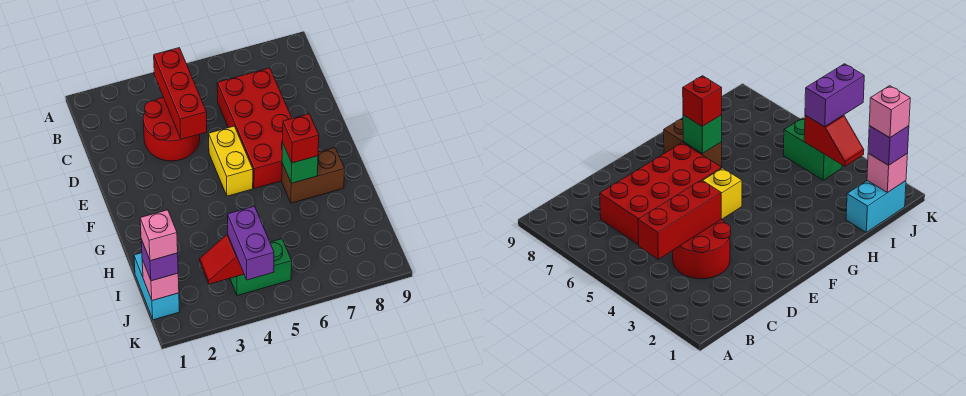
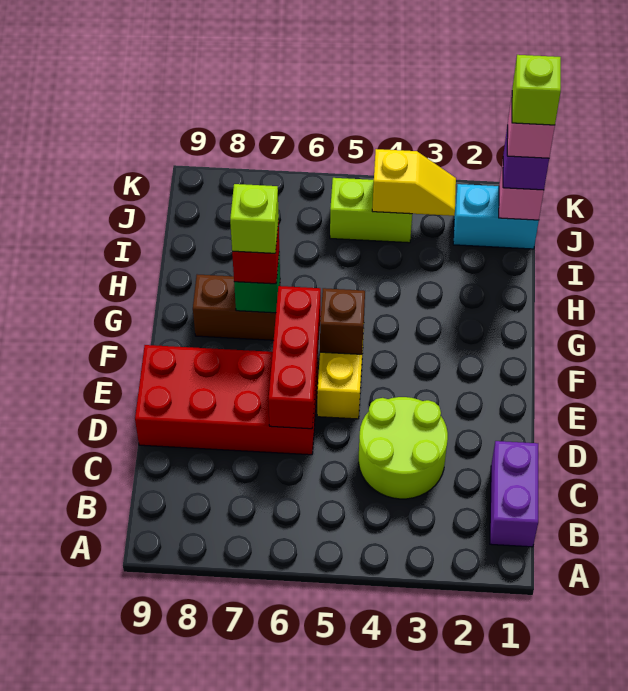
red brick B4:D4 level 2 -> red brick D6:F6 level 2
red round brick C3:D4 level 1 -> lime round brick C3:D4 level 1
red brick C6:F7 level 1 -> red brick D6:E9 level 1
none -> brown brick F5 level 2
none -> lime brick G7 level 4
cyan brick I1:J1 level 1 -> cyan brick J1:J2 level 1
none -> lime brick J1 level 5
red slope J3:J4 level 2 top 4 -> yellow slope J3:J4 level 2 top 4
green brick J4:J5 level 1 -> lime brick J4:J5 level 1
purple brick J4:K4 level 3 -> purple brick B1:C1 level 1

